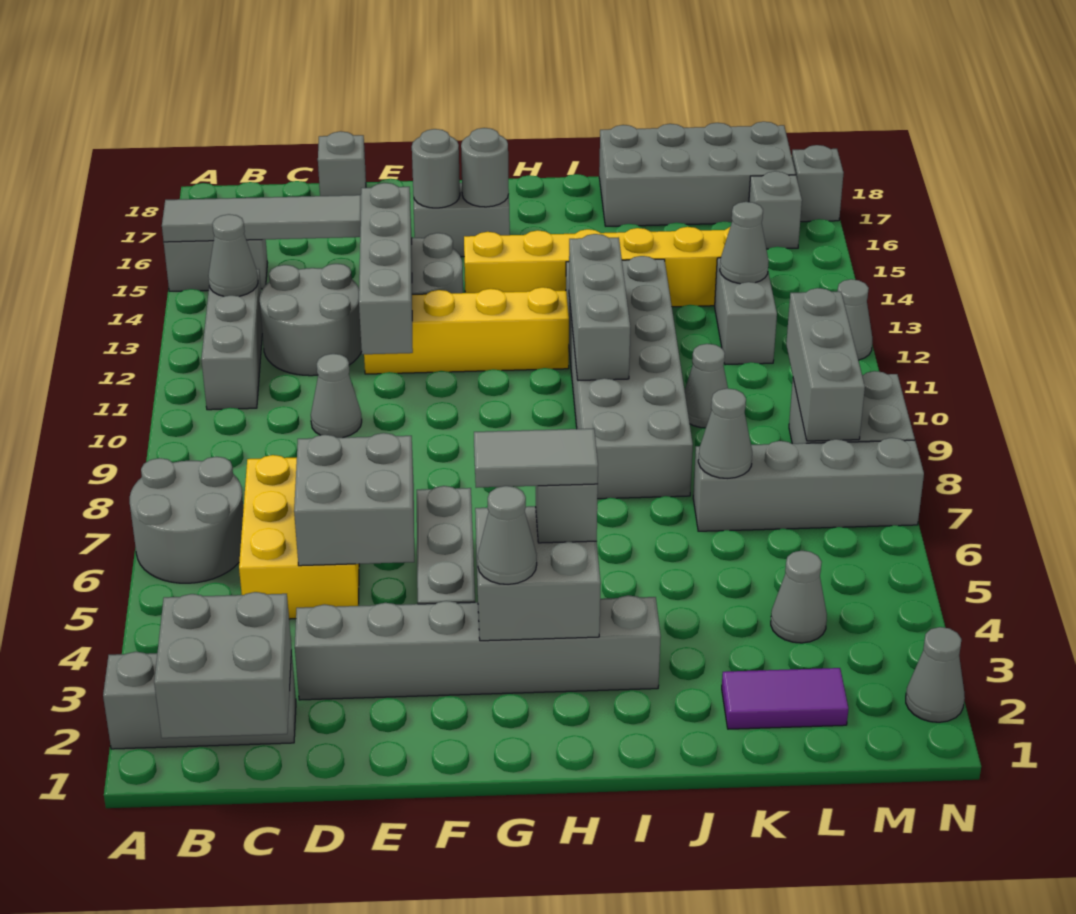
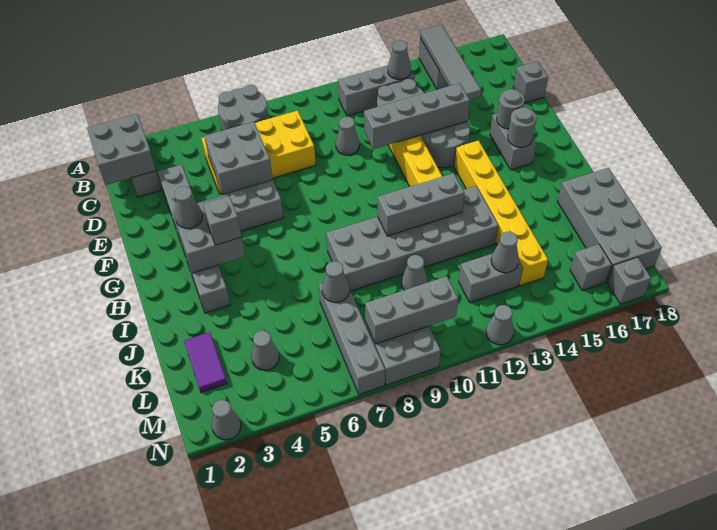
yellow brick C5:D7 level 1 -> yellow brick C5:D8 level 1
grey tile G4:H4 level 4 -> none

